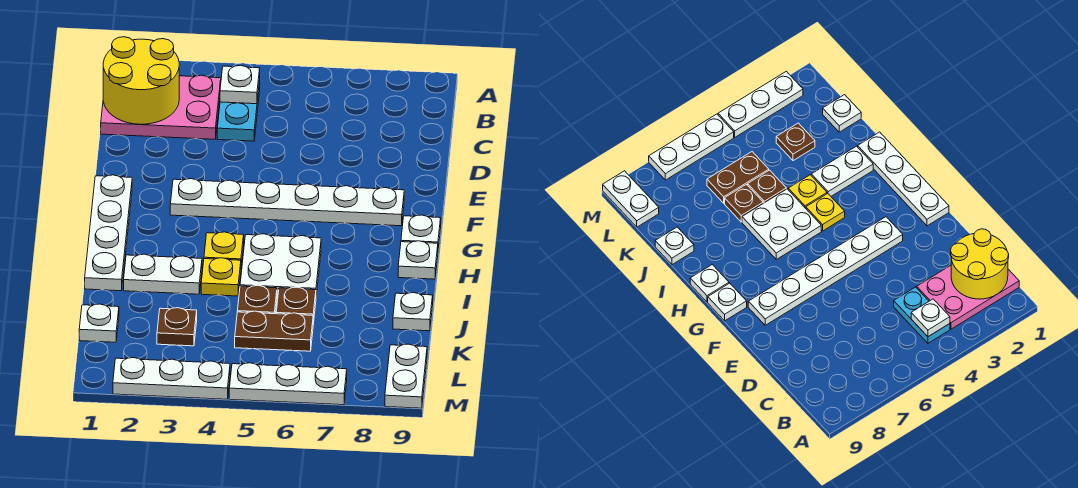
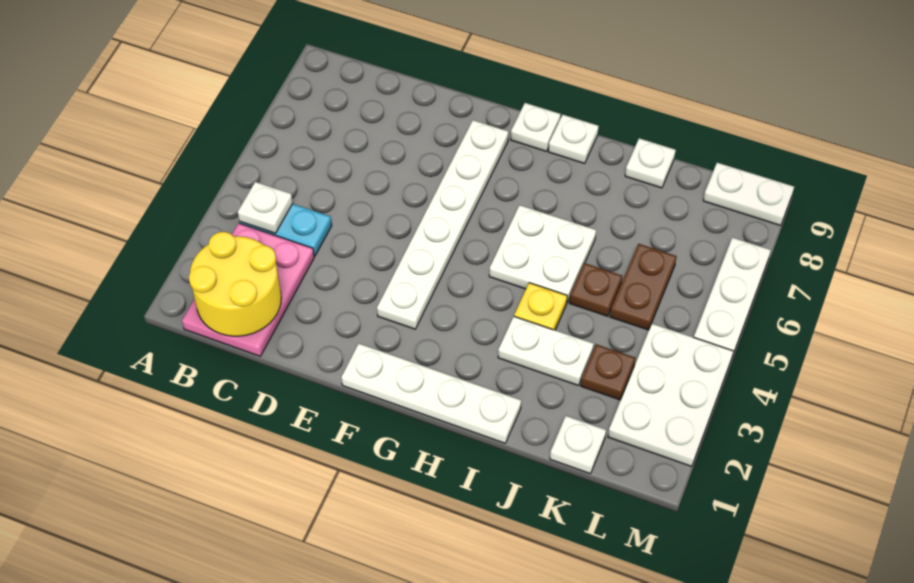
yellow plate H4 level 1 -> none
white plate I2:I3 level 1 -> white plate I3:J3 level 1
brown plate J6 level 1 -> none
white plate M2:M4 level 1 -> white plate L2:M4 level 1

